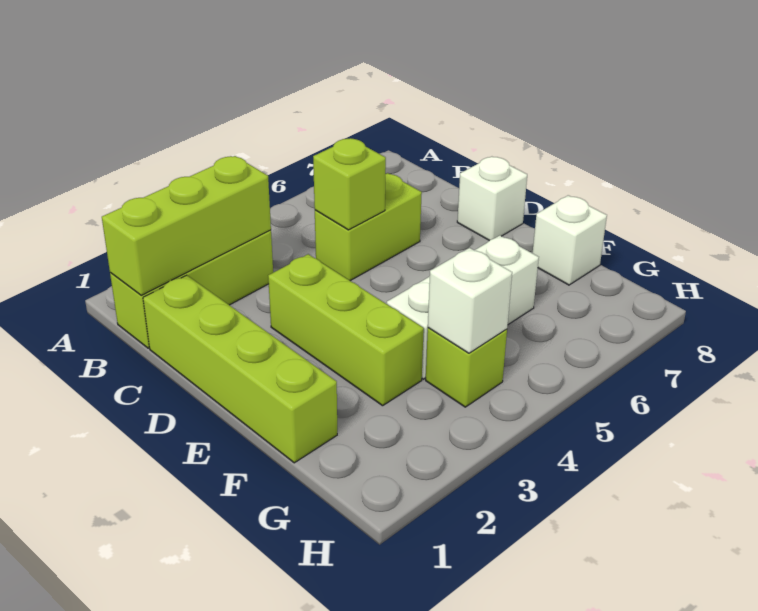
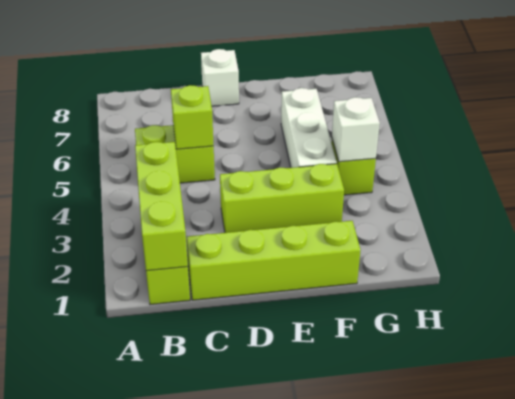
lime brick C5:C6 level 1 -> lime brick B5:C5 level 1
white brick F8 level 1 -> none

